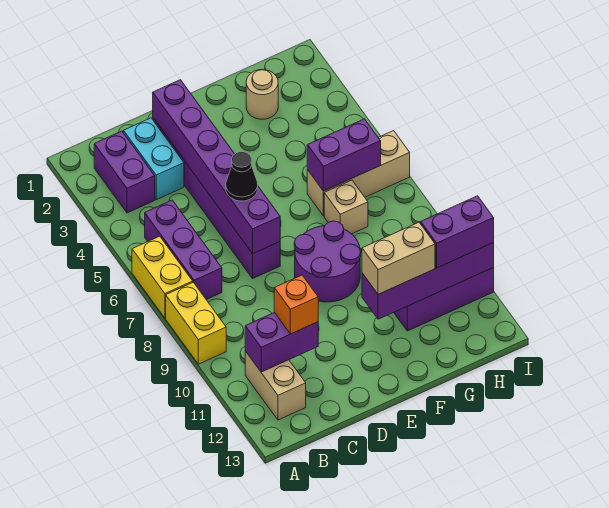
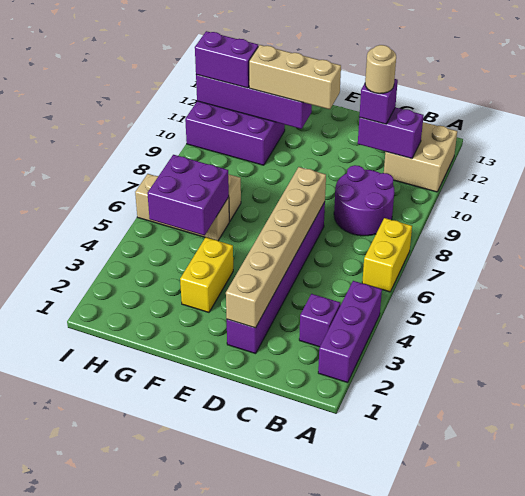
yellow brick A8:A9 level 1 -> yellow brick F3:F4 level 1
purple brick B2:B3 level 1 -> purple brick B3 level 1
purple brick B5:B7 level 1 -> purple brick A2:A4 level 1
tan brick B11:B12 level 1 -> tan brick A11:B12 level 1
cyan brick C2:C3 level 1 -> none
orange brick C11 level 3 -> purple brick C11 level 3
purple brick D2:D7 level 2 -> tan brick D2:D7 level 2
black cone D6 level 3 -> none
purple round brick E8:F9 level 1 -> purple round brick B8:C9 level 1
tan brick F11:G11 level 3 -> tan brick E11:G11 level 3
tan round brick G2 level 1 -> tan round brick C11 level 4
purple brick G6:H6 level 2 -> purple brick G5:H6 level 2

